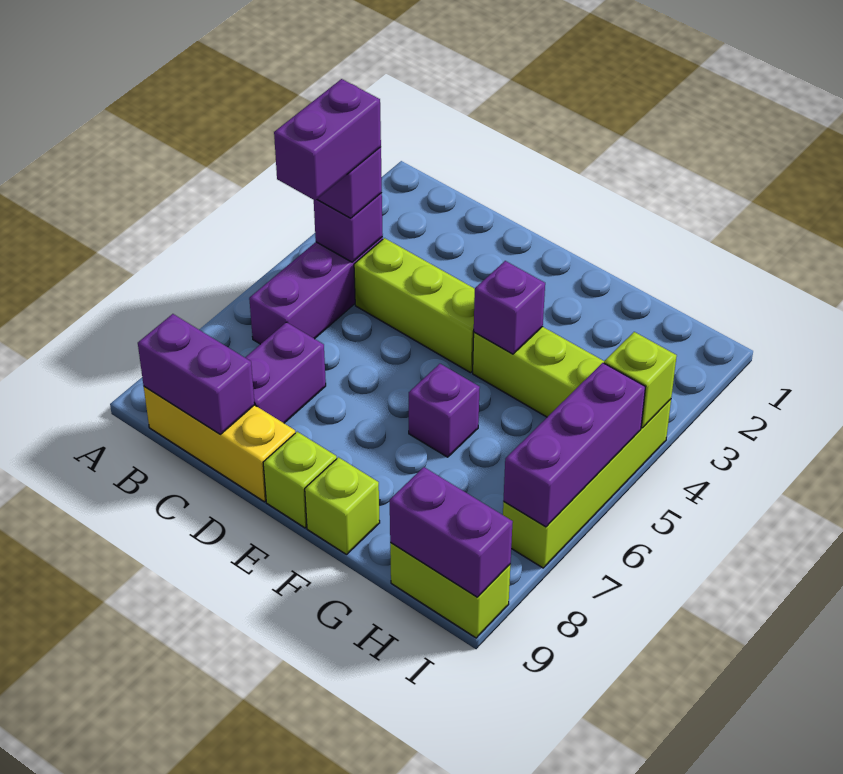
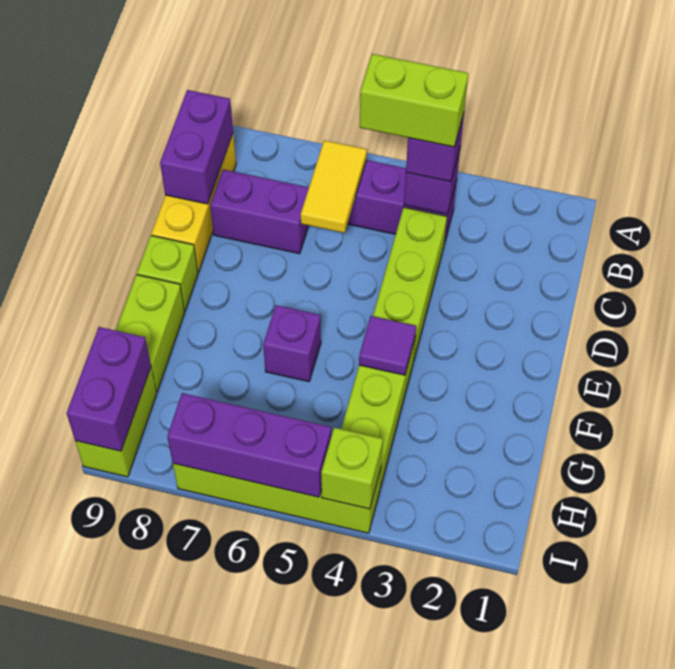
purple brick B4:B5 level 4 -> lime brick B4:B5 level 4
none -> yellow tile B6:C6 level 2
purple brick F4 level 2 -> purple tile F4 level 2
lime brick F9 level 1 -> lime brick F9:G9 level 1

